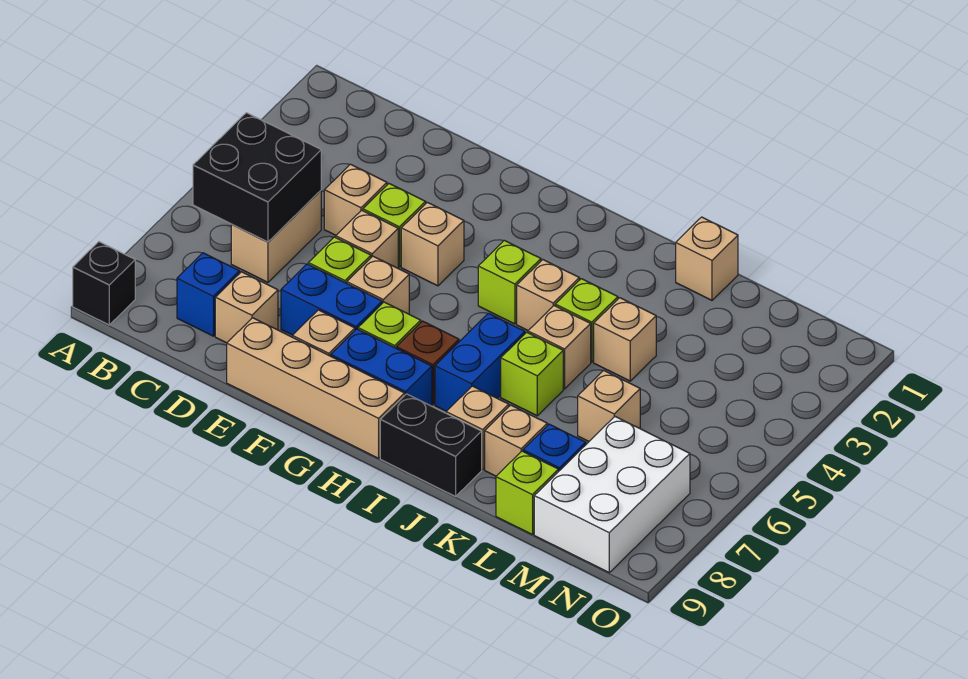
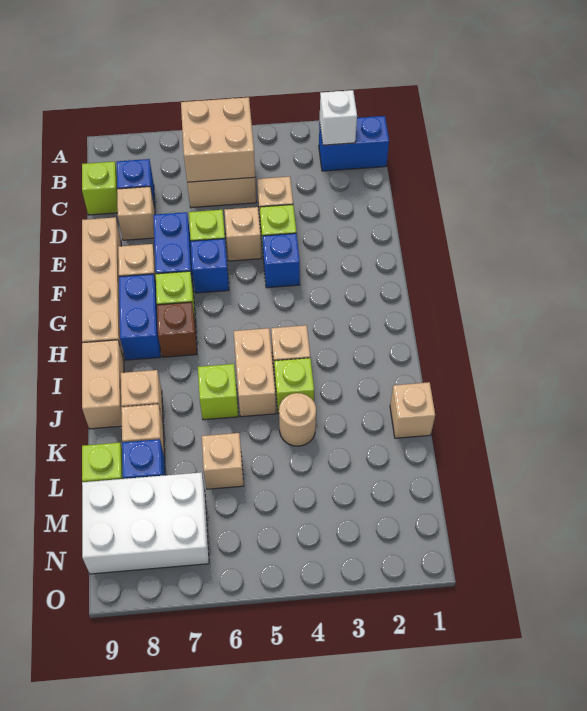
black brick A9 level 1 -> none
none -> white brick B2 level 2
black brick B5:C6 level 2 -> tan brick B5:C6 level 2
tan brick F4 level 1 -> blue brick F4 level 1
tan brick F6 level 1 -> blue brick F6 level 1
lime brick H4 level 1 -> lime brick C9 level 1
blue brick I6:I7 level 1 -> blue brick B1:B2 level 1
black brick I9:J9 level 1 -> tan brick I9:J9 level 1
tan brick J5 level 1 -> tan brick I5:J5 level 1
tan brick K4 level 1 -> tan round brick K4 level 1

